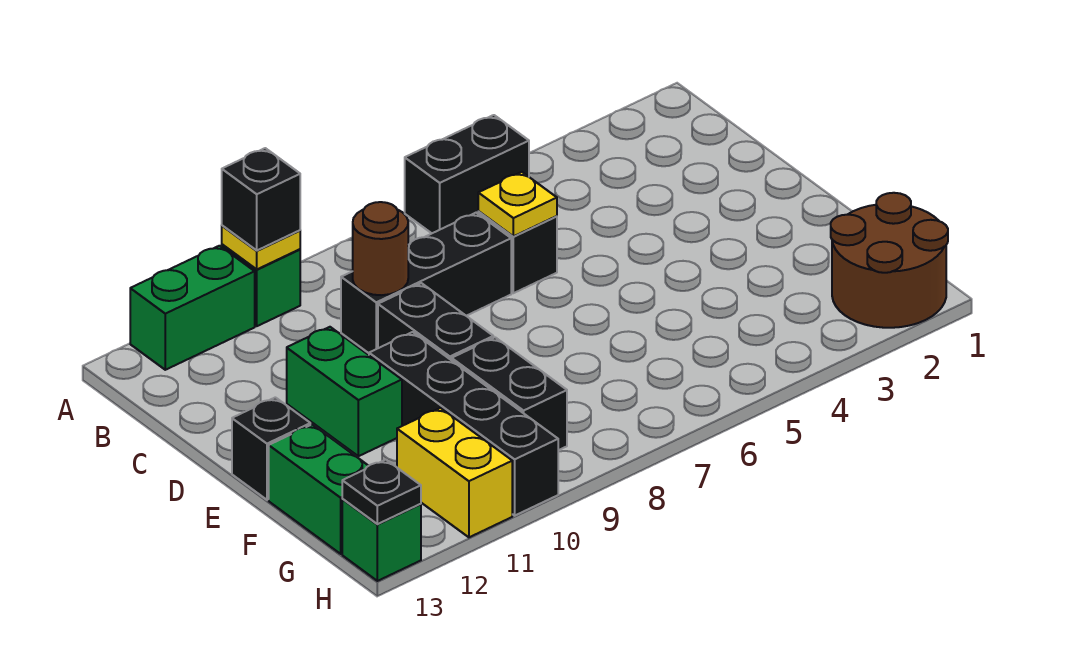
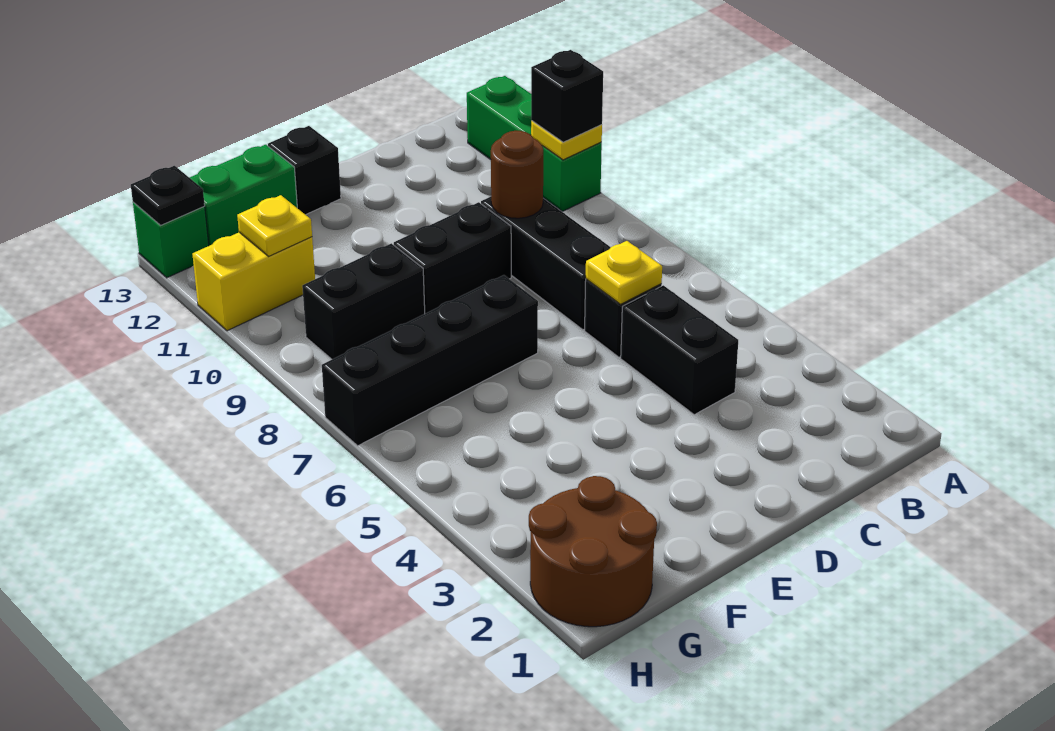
black brick A5:A6 level 1 -> black brick C4:C5 level 1
green brick D11:E11 level 1 -> none
black brick E10:H10 level 1 -> black brick E7:H7 level 1
none -> yellow plate G11 level 2

